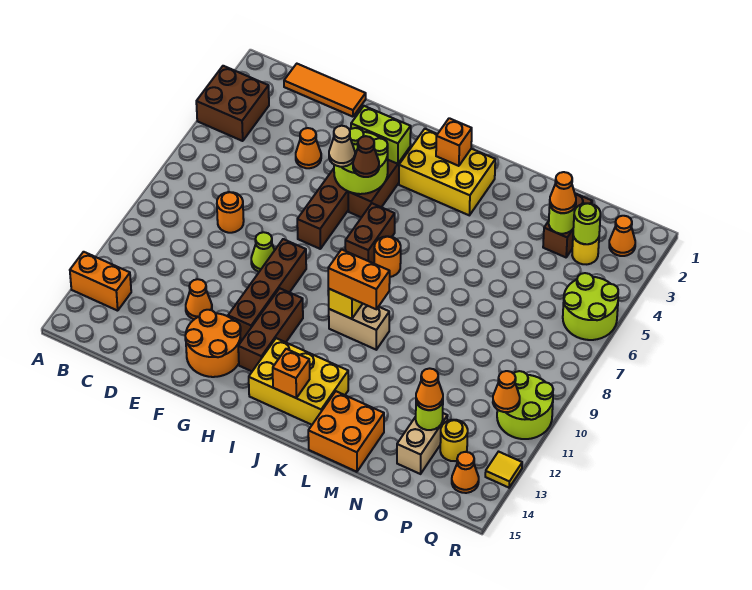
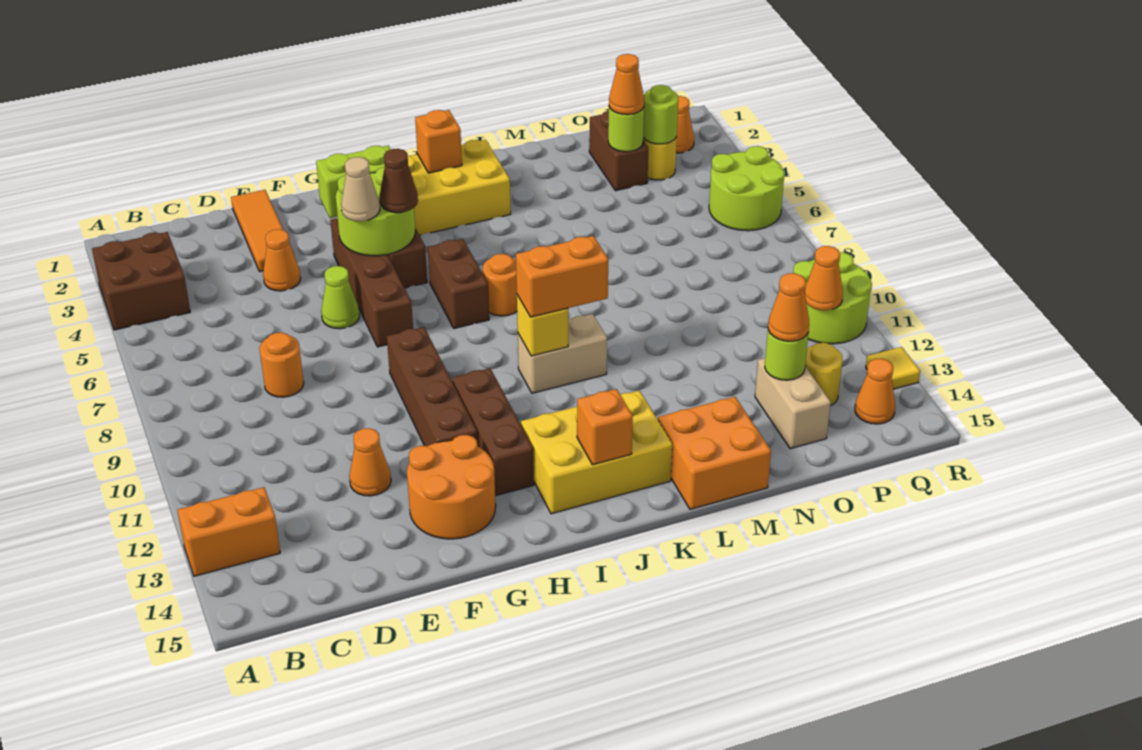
orange tile C1:E1 level 1 -> orange tile E1:E3 level 1
lime cone F9 level 1 -> lime cone F6 level 1

